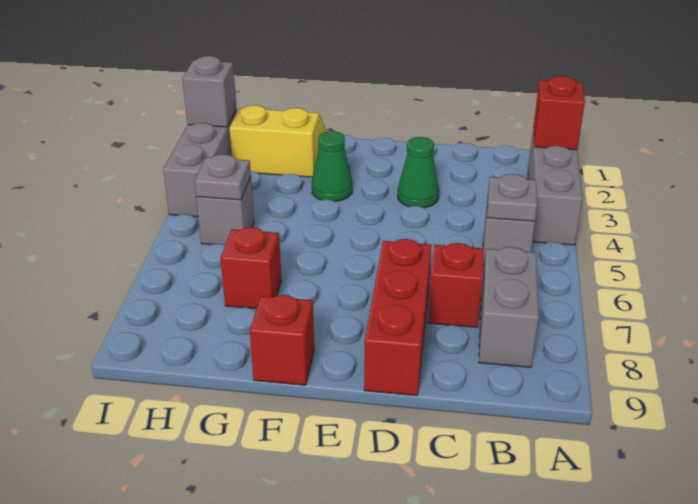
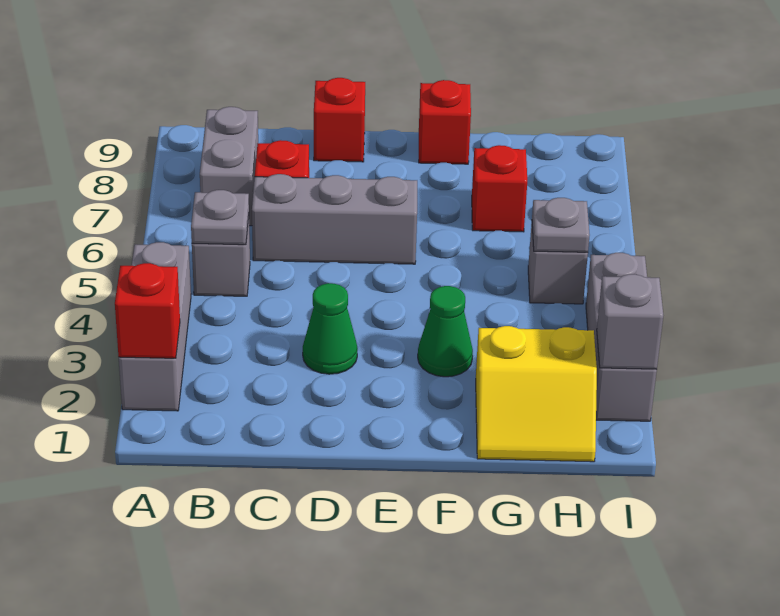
none -> grey brick C6:E6 level 1
red brick D7:D9 level 1 -> red brick D9 level 1

